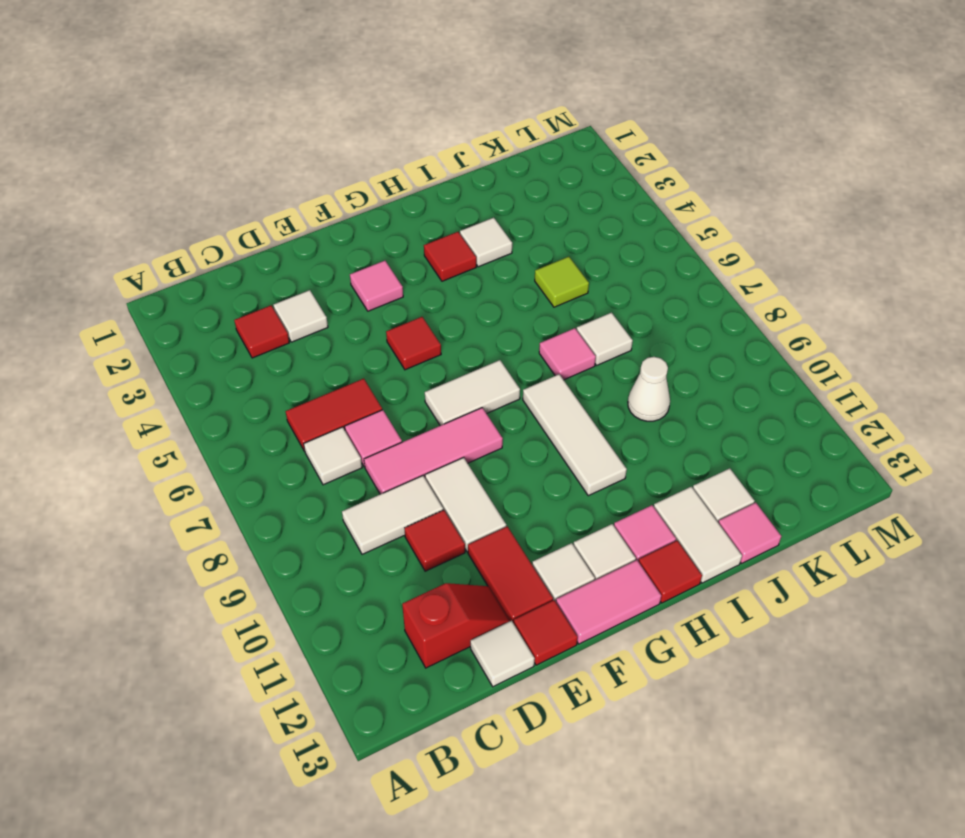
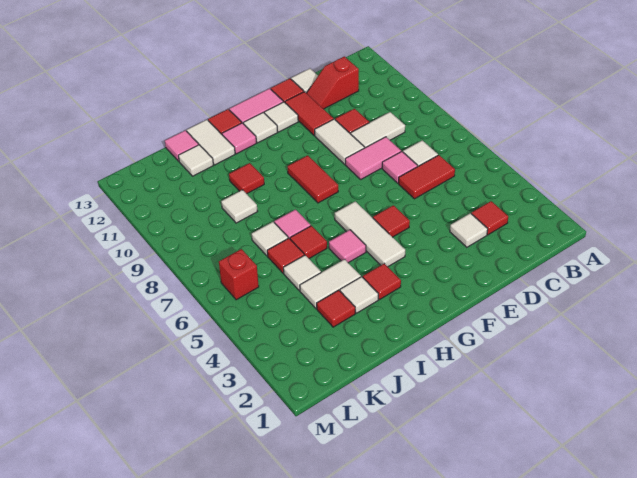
pink tile D8:F8 level 1 -> pink tile D8:E8 level 1
pink tile F3 level 1 -> pink tile H5 level 1
white tile F7:G7 level 1 -> white tile I4:J4 level 1
none -> red tile G8:G9 level 1
white tile H8:H10 level 1 -> white tile G4:G6 level 1
none -> red tile I6 level 1
none -> red tile I10 level 1
none -> red tile J3 level 1
lime tile J5 level 1 -> white tile J5 level 1
none -> red tile J6 level 1
white cone J9 level 1 -> white tile J9 level 1
none -> red brick L6 level 1

